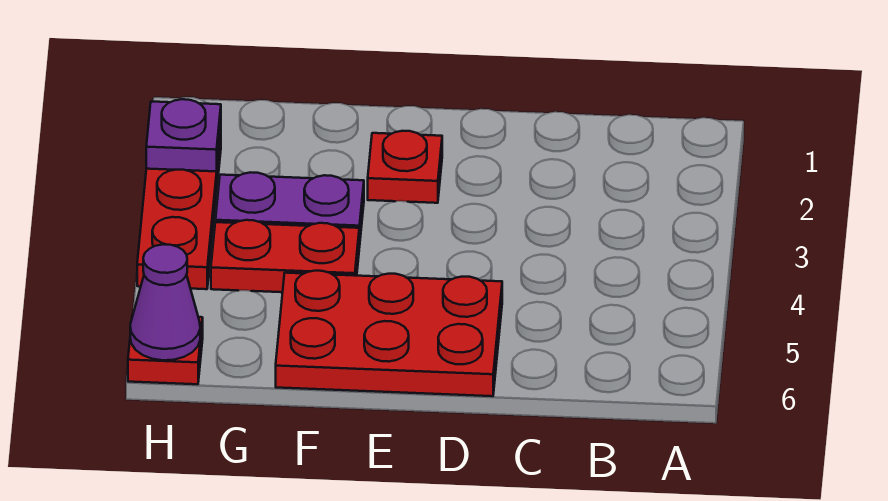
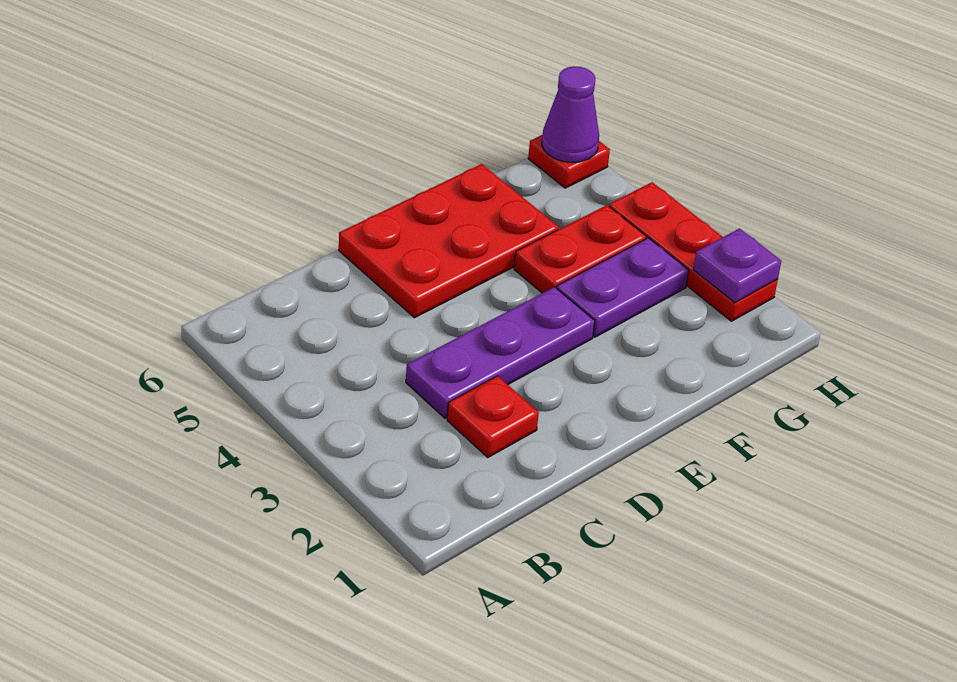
none -> purple plate C3:E3 level 1
red plate E2 level 1 -> red plate C2 level 1

